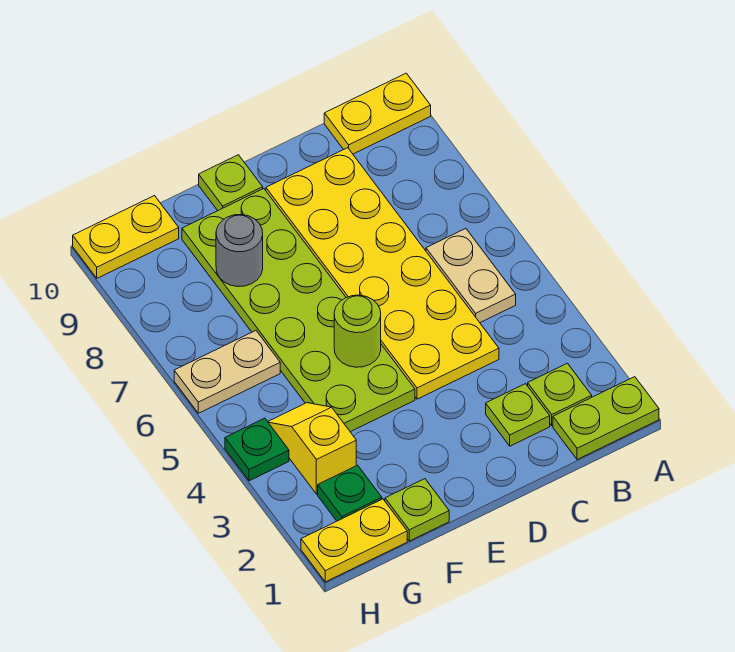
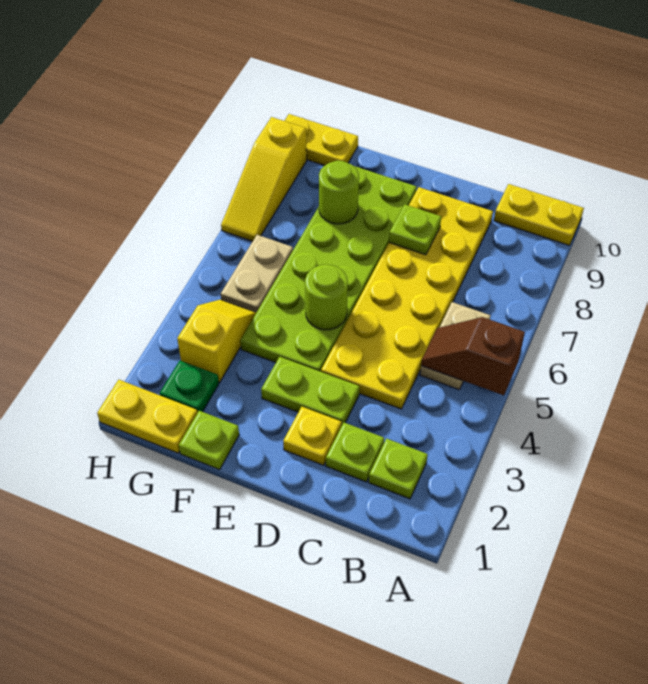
lime plate A1:B1 level 1 -> lime plate D3:E3 level 1
none -> brown slope A5:B5 level 2 top A
none -> yellow plate D2 level 1
lime plate E10 level 1 -> lime plate D8 level 2
grey round brick F8 level 2 -> lime round brick F8 level 2
tan plate G6:H6 level 1 -> tan plate G5:G6 level 1
green plate H4 level 1 -> none
none -> yellow slope H7:H9 level 1 top 9

